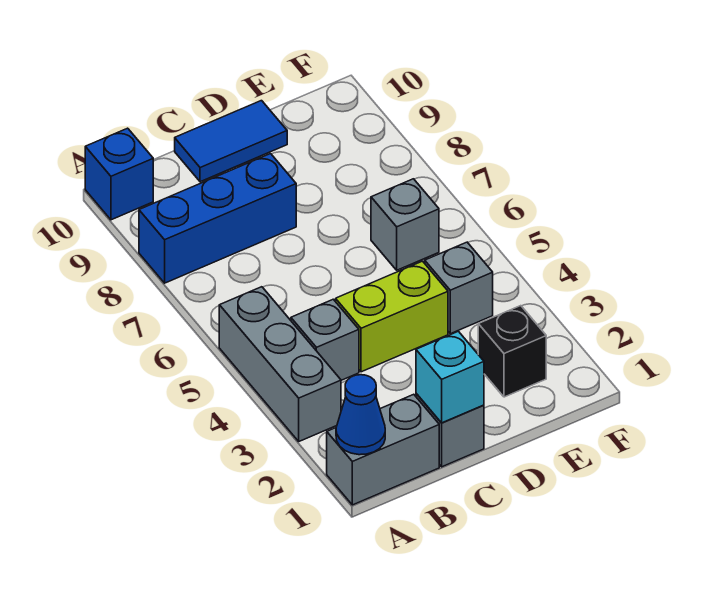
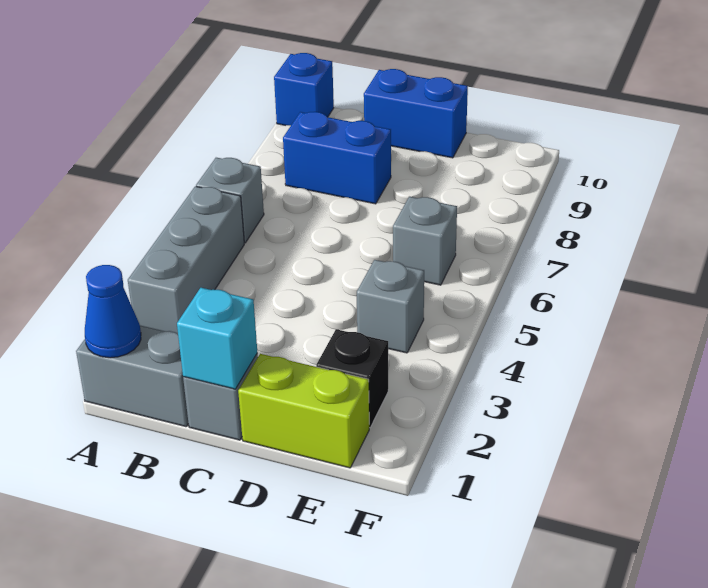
blue brick A8:C8 level 1 -> blue brick B8:C8 level 1
grey brick B4 level 1 -> grey brick A6 level 1
lime brick C4:D4 level 1 -> lime brick D1:E1 level 1
blue tile C10:D10 level 1 -> blue brick C10:D10 level 1

